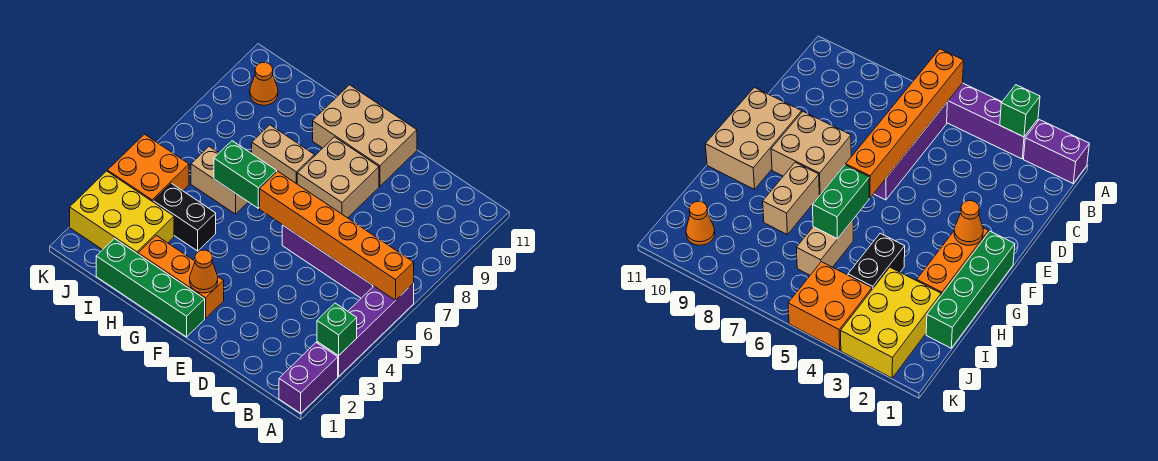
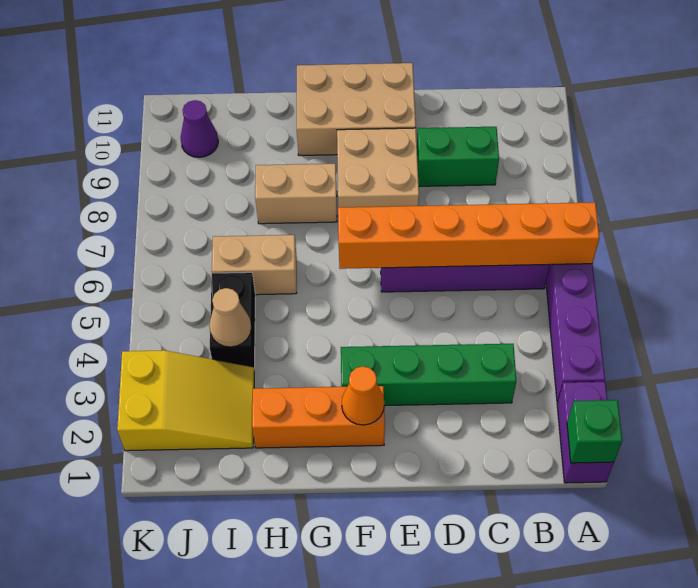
green brick A3 level 2 -> green brick A1 level 2
green brick F1:I1 level 1 -> green brick C3:F3 level 1
green brick G6:H6 level 2 -> green brick C9:D9 level 1
black brick H4:I4 level 1 -> black brick I4:I5 level 1
yellow brick I2:K3 level 1 -> yellow slope I2:K3 level 1 top K
none -> tan cone I4 level 2
orange brick J4:K5 level 1 -> none
orange cone J10 level 1 -> purple cone J10 level 1

